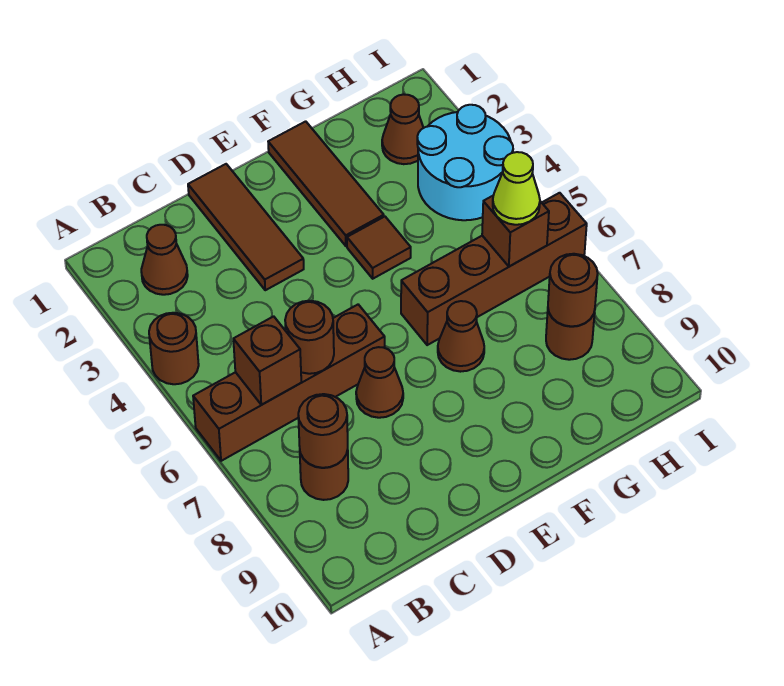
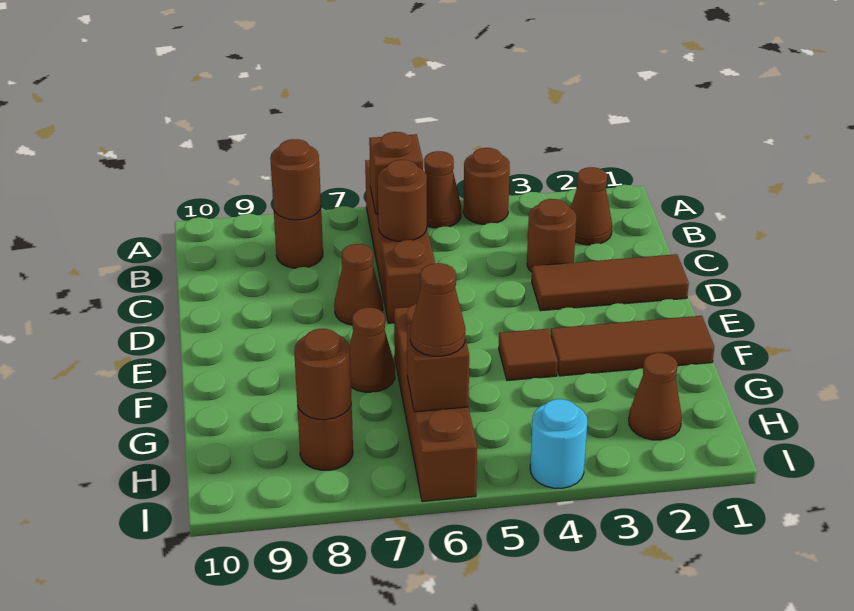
none -> brown cone A5 level 1
none -> brown round brick C3 level 1
cyan round brick H3:I4 level 1 -> cyan round brick I4 level 1
lime cone H6 level 3 -> brown cone H6 level 3

